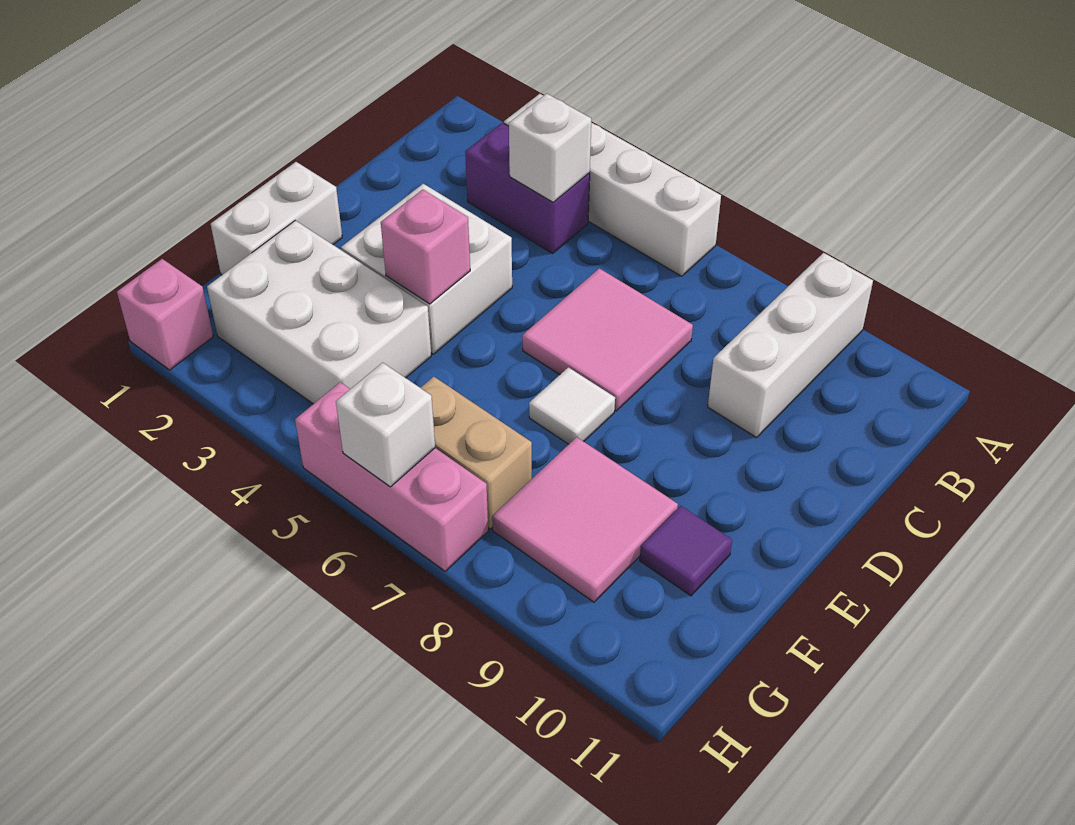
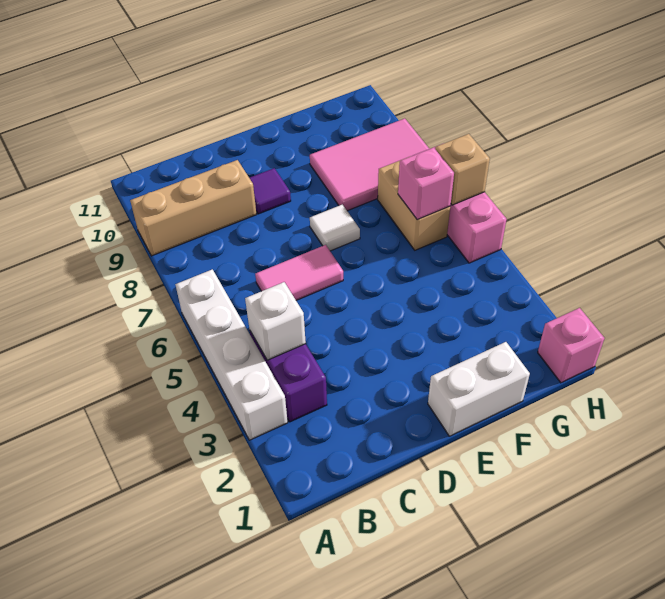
white brick A9:C9 level 1 -> tan brick A9:C9 level 1
pink tile C6:D7 level 1 -> pink tile C6:D6 level 1
white brick D3:E4 level 1 -> none
pink brick E4 level 2 -> pink brick G6 level 2
white brick F2:G4 level 1 -> none
pink tile F8:G9 level 1 -> pink tile F8:H9 level 1
purple tile F10 level 1 -> purple tile D9 level 1
white brick H6 level 2 -> tan brick H6 level 2

